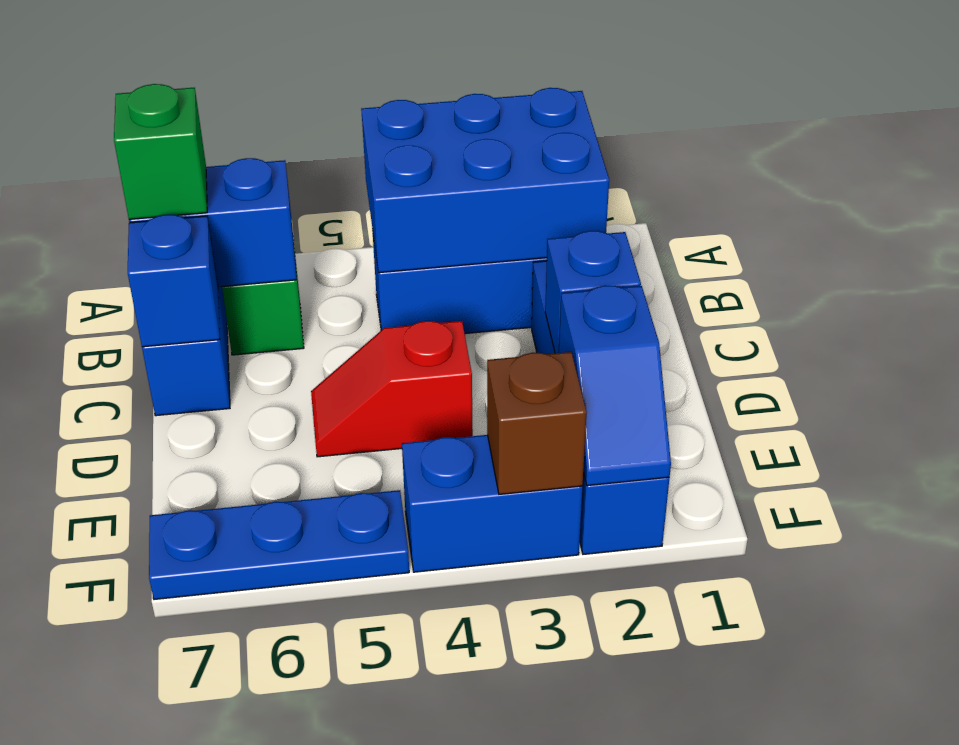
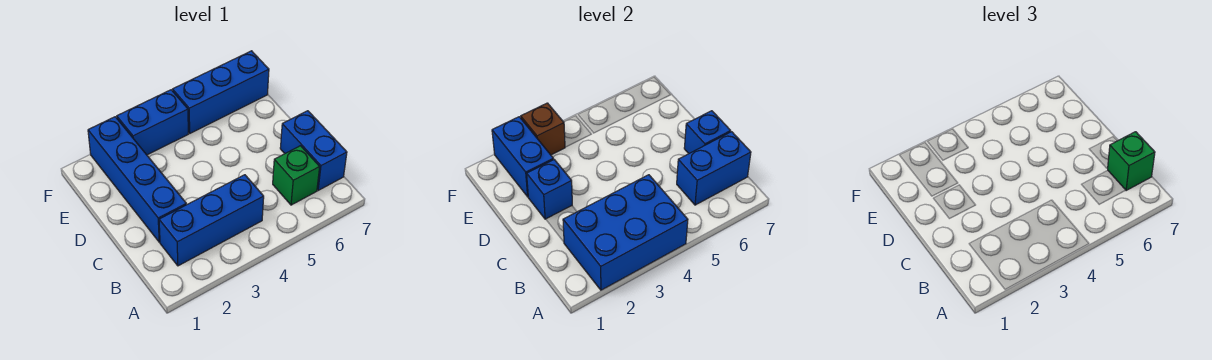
red slope D4:D5 level 1 top 4 -> none
blue slope E2:F2 level 2 top E -> blue brick E2:F2 level 2
blue plate F5:F7 level 1 -> blue brick F5:F7 level 1

